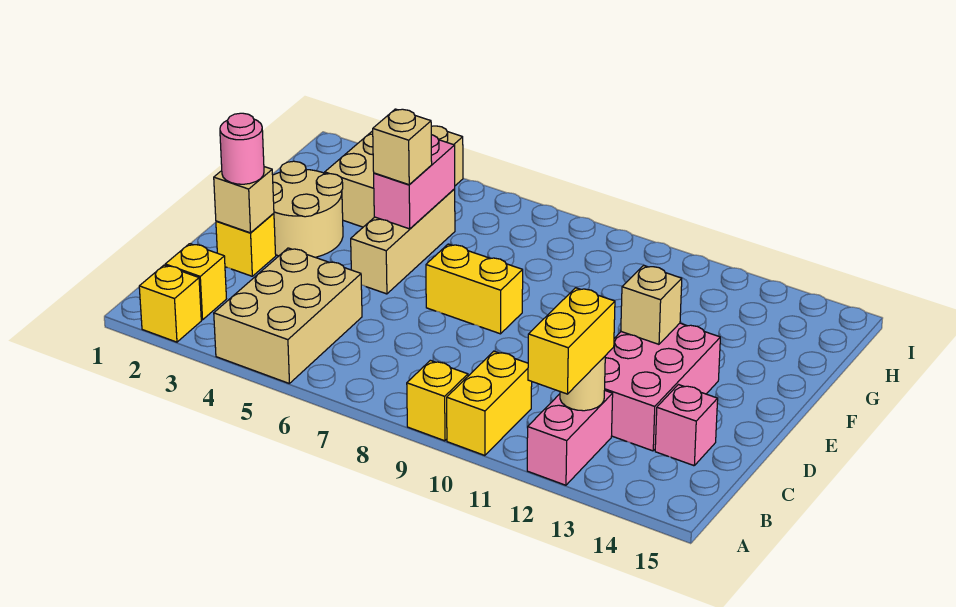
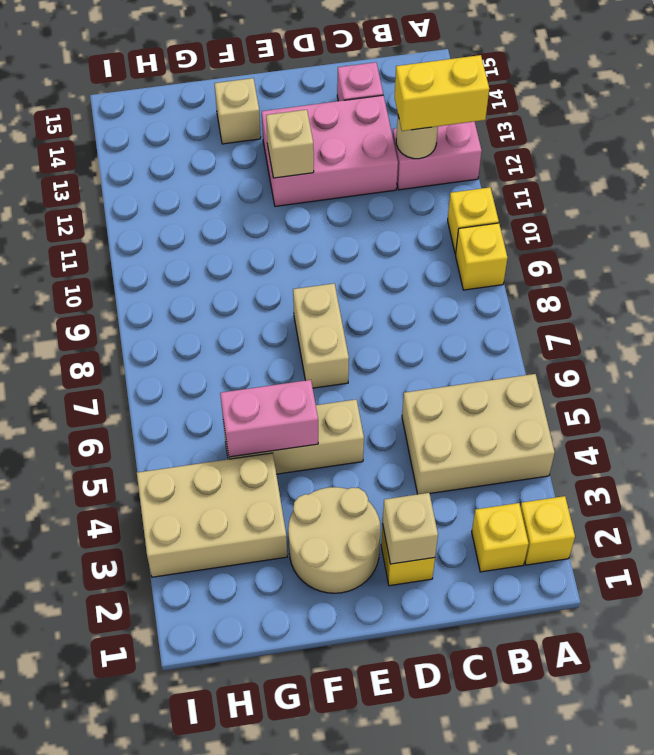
yellow brick A10:B10 level 1 -> yellow brick A10 level 1
pink round brick D2 level 3 -> none
yellow brick E7:E8 level 1 -> tan brick E7:E8 level 1
tan brick F5 level 3 -> tan brick F14 level 1

